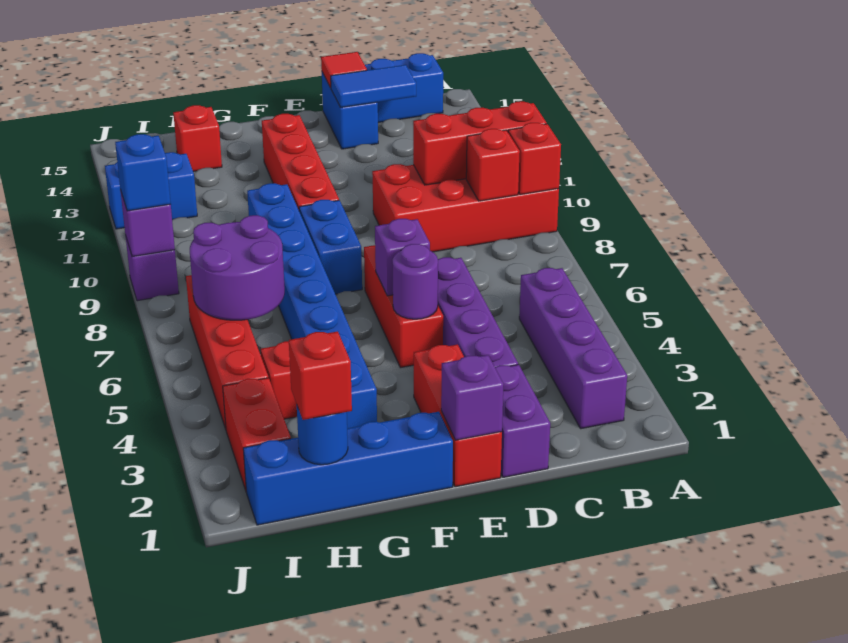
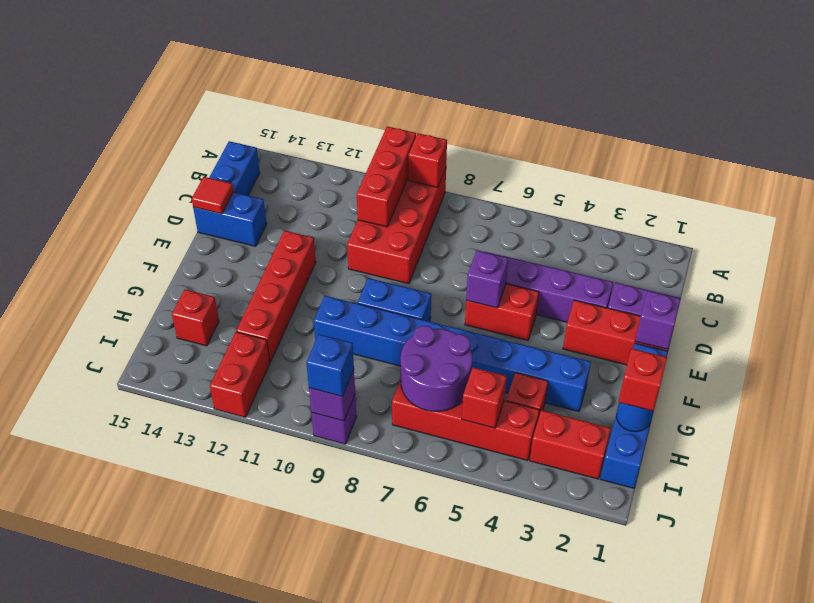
purple brick B2:B5 level 1 -> none
red brick B9 level 2 -> red brick I5 level 2
blue tile C14:D14 level 2 -> none
red brick E5:E7 level 1 -> red brick E5:E6 level 1
purple round brick E5 level 2 -> none
red brick F10:F13 level 1 -> red brick E12:H12 level 1
blue brick I12:J12 level 1 -> red brick I12:J12 level 1

